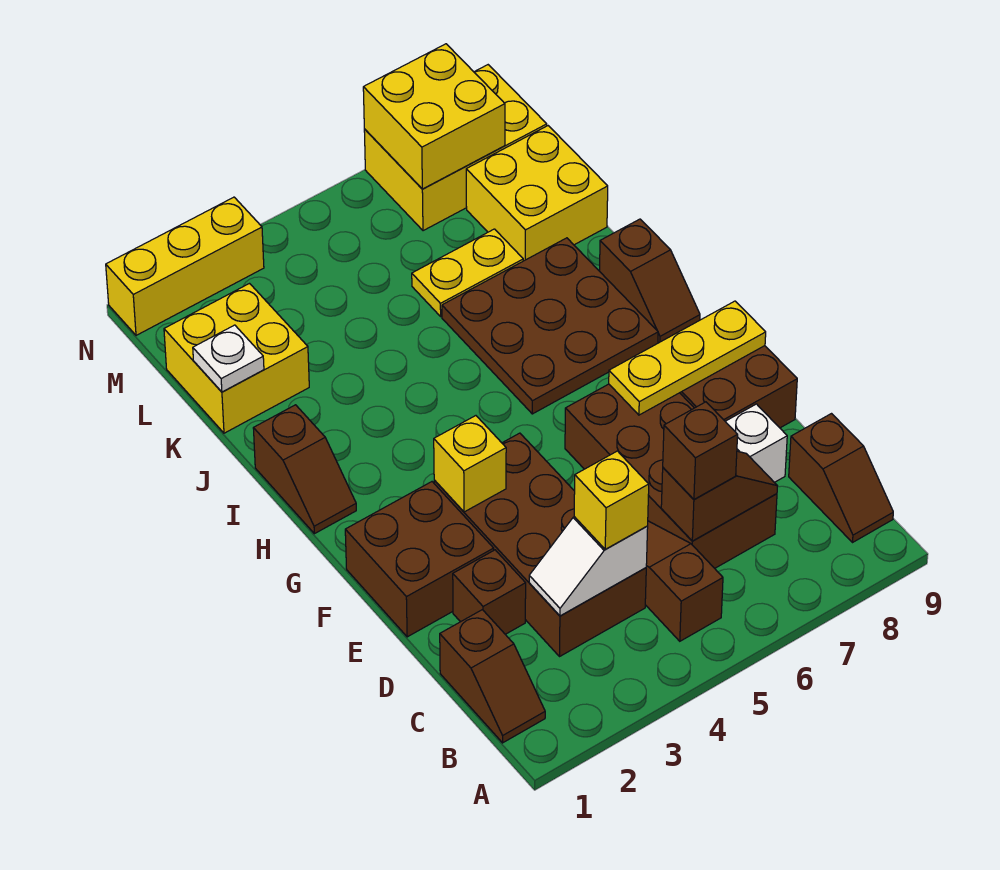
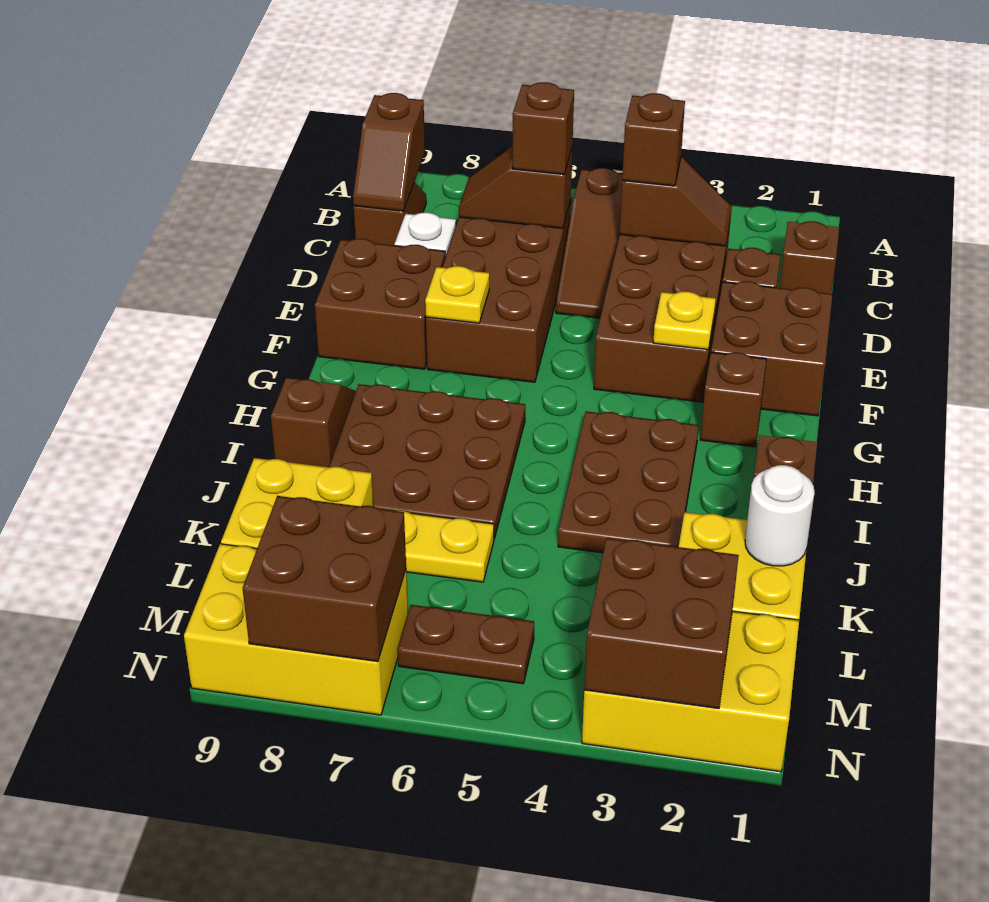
none -> brown slope B9:C9 level 2 top B
white slope C3:C4 level 2 top 4 -> brown slope C3:C4 level 2 top 4
yellow brick C4 level 3 -> brown brick C4 level 3
yellow brick F3 level 2 -> yellow plate F3 level 2
yellow plate F7:F9 level 2 -> yellow plate F7 level 2
none -> brown brick G2 level 1
none -> brown plate H3:J4 level 1
white plate K1 level 2 -> white round brick K1 level 2
none -> brown brick M2:N3 level 2
none -> brown plate M5:M6 level 1
yellow brick M7:N8 level 2 -> brown brick M7:N8 level 2
yellow brick N1:N3 level 1 -> yellow brick M1:N3 level 1

